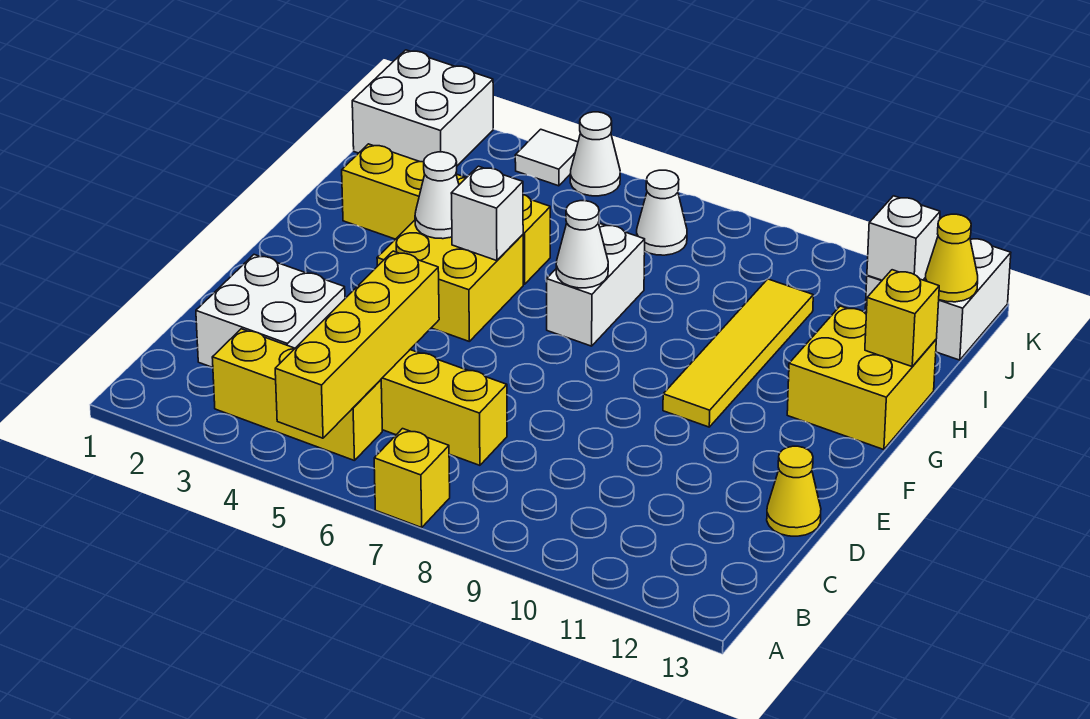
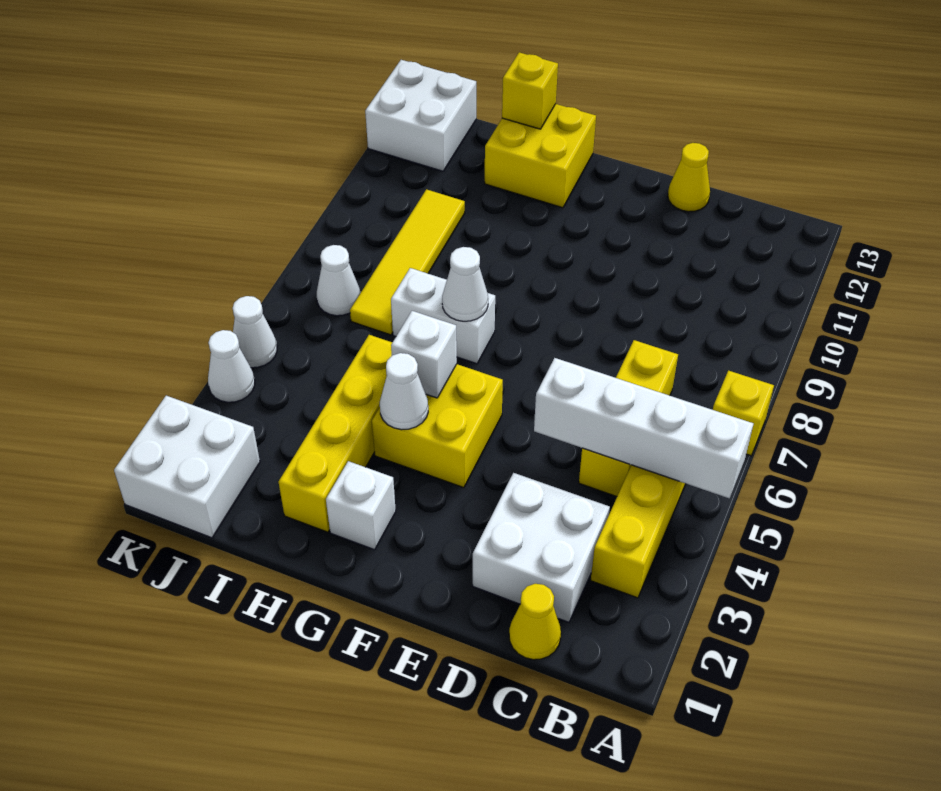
yellow brick A5:D5 level 2 -> white brick A5:D5 level 2
yellow tile F10:I10 level 1 -> yellow tile I7:I10 level 1
white brick J12 level 2 -> white brick G2 level 1
yellow cone J13 level 2 -> yellow cone C1 level 1
white tile K4 level 1 -> white cone K4 level 1

